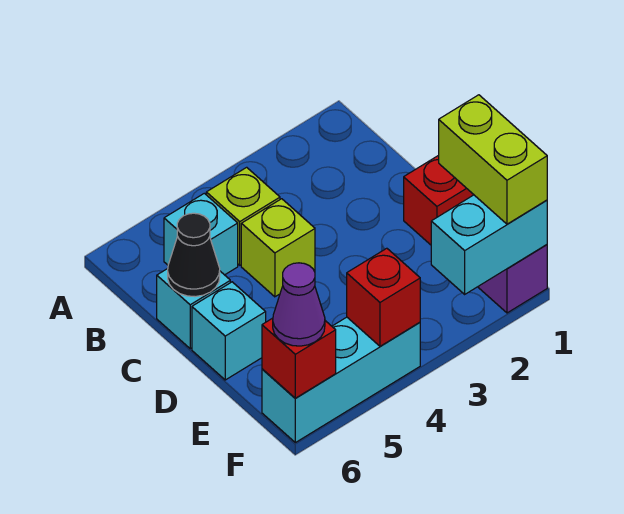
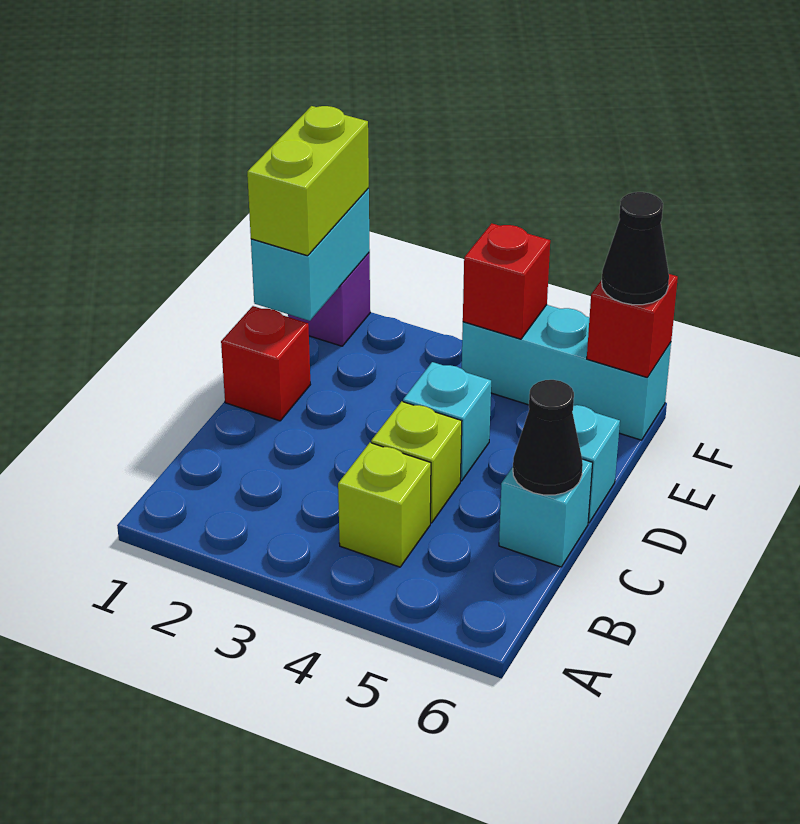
cyan brick B5 level 1 -> cyan brick D4 level 1
cyan brick F1:F2 level 2 -> cyan brick E1:F1 level 2
purple cone F6 level 3 -> black cone F6 level 3

